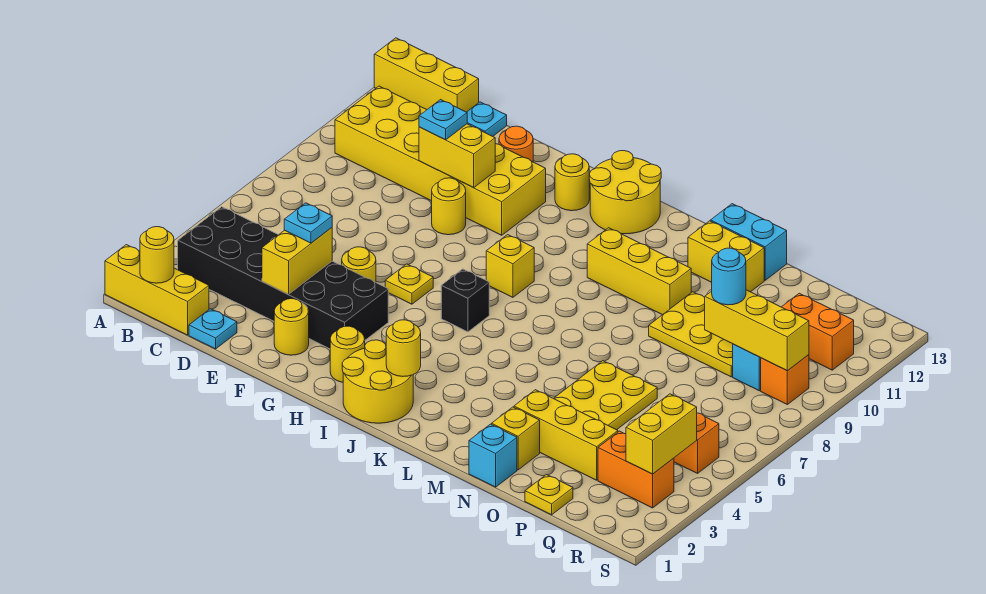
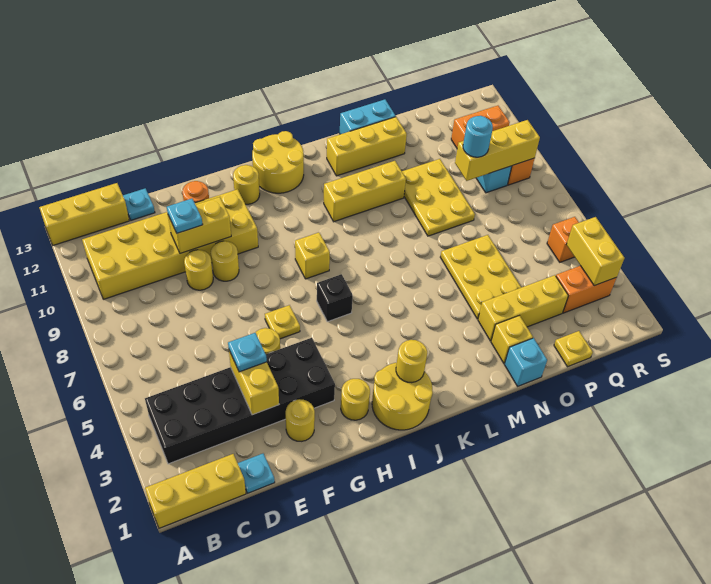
yellow round brick B1 level 2 -> yellow round brick E9 level 1
yellow brick M12:N12 level 1 -> yellow brick L12:N12 level 1
yellow plate N9:P10 level 1 -> yellow plate N8:O10 level 1

